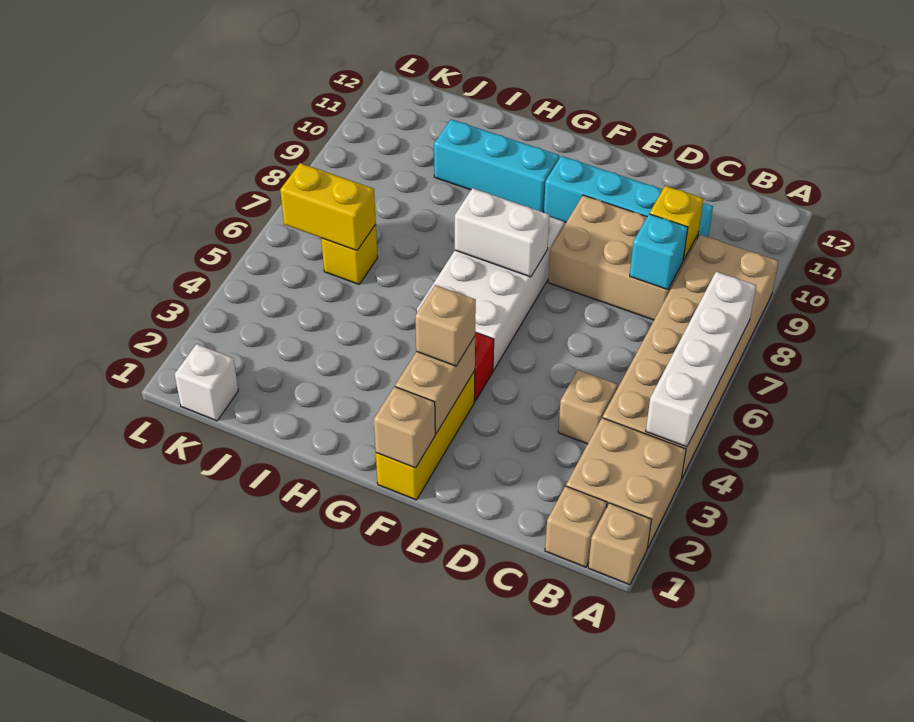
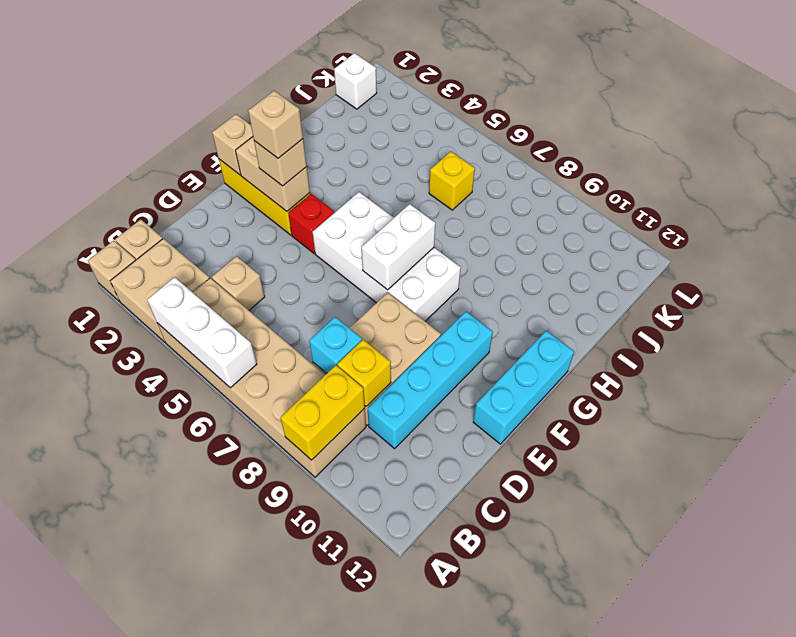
white brick A4:A7 level 2 -> white brick A4:A6 level 2
none -> tan brick F3 level 4
cyan brick G10:I10 level 1 -> cyan brick E12:G12 level 1
yellow brick J6:K6 level 2 -> yellow brick A9:B9 level 2

